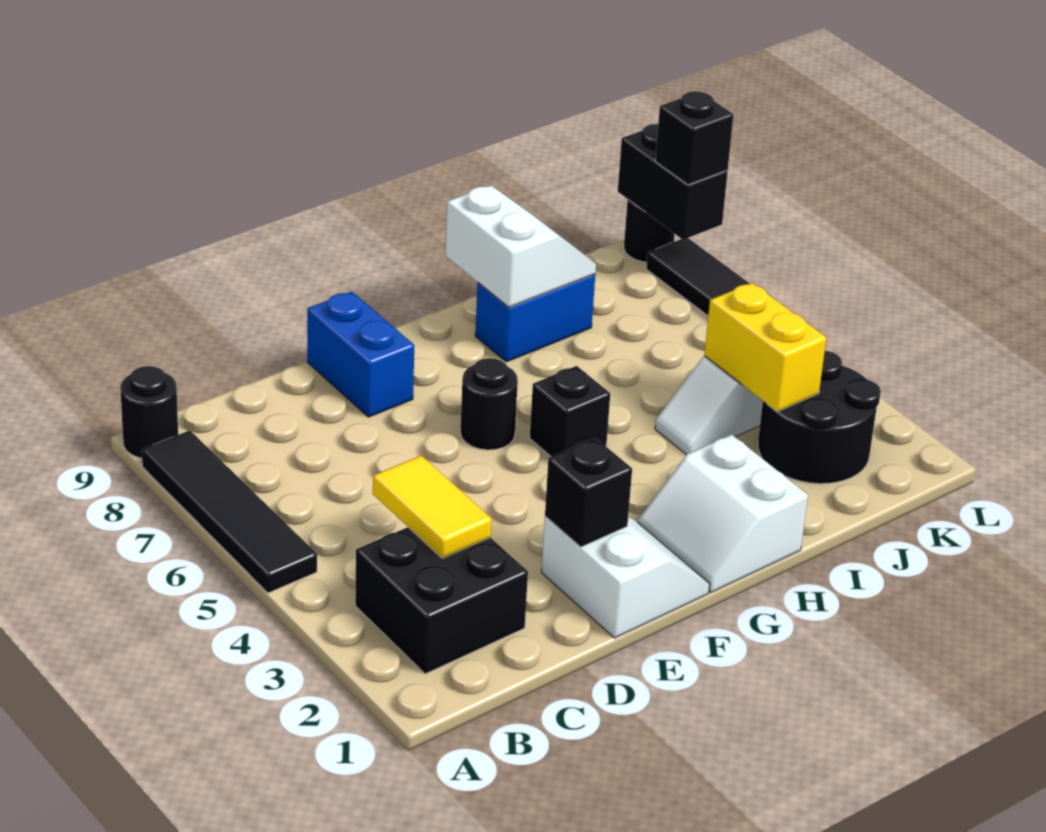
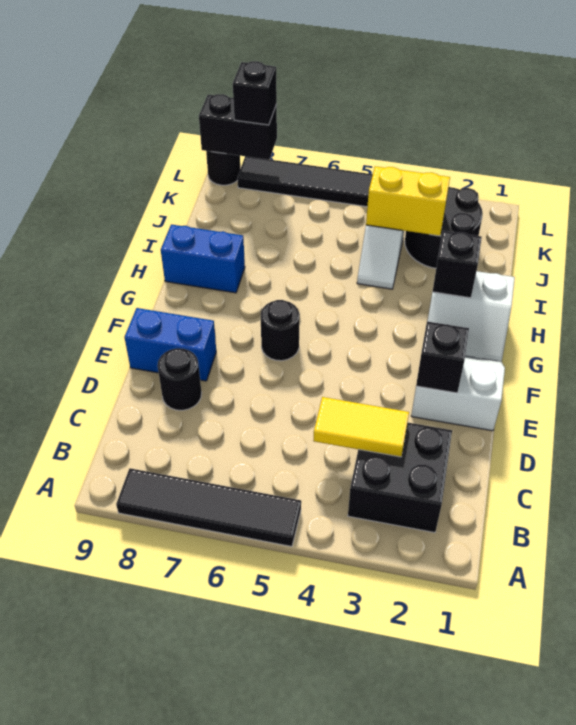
black round brick A9 level 1 -> black round brick D8 level 1
black brick G5 level 1 -> black brick H2 level 2
blue brick H8:I8 level 1 -> blue brick H8:H9 level 1
white slope H8:I9 level 2 top H -> none

